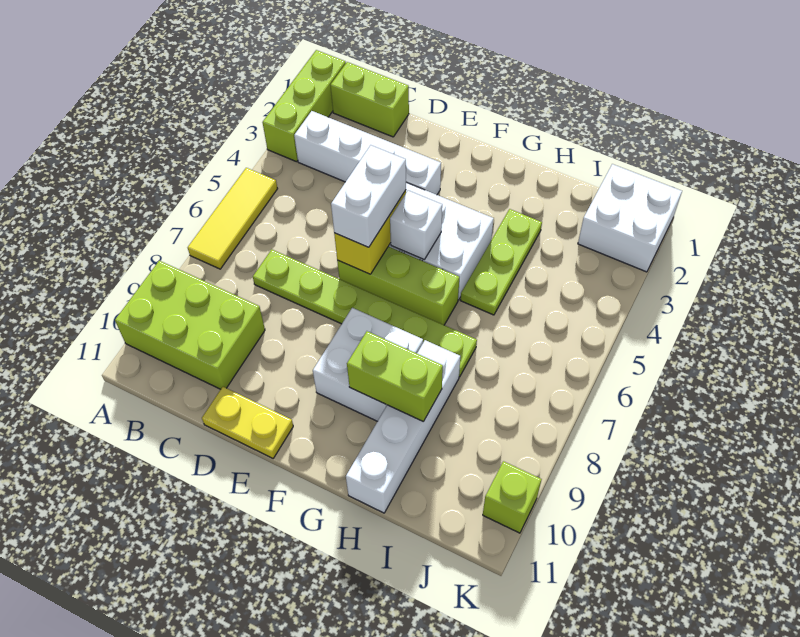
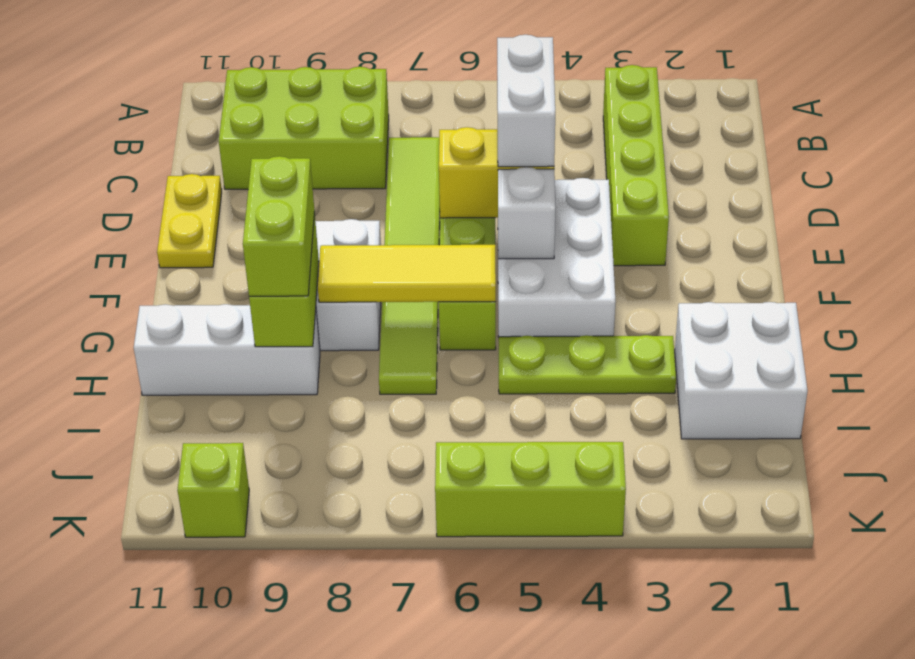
lime brick A1:A3 level 1 -> lime brick K4:K6 level 1
yellow tile A5:A7 level 1 -> yellow tile G6:G8 level 2
lime brick A9:C10 level 1 -> lime brick B8:C10 level 1
lime brick B1:C1 level 1 -> lime brick G9:H9 level 3
white brick B3:E3 level 1 -> lime brick B3:E3 level 1
lime plate C7:H7 level 1 -> lime tile C7:H7 level 1
white brick E5:E6 level 3 -> white brick D5:E5 level 3
white brick H8:H11 level 1 -> white brick H9:H11 level 1
white brick J1:K2 level 1 -> white brick H1:I2 level 1

